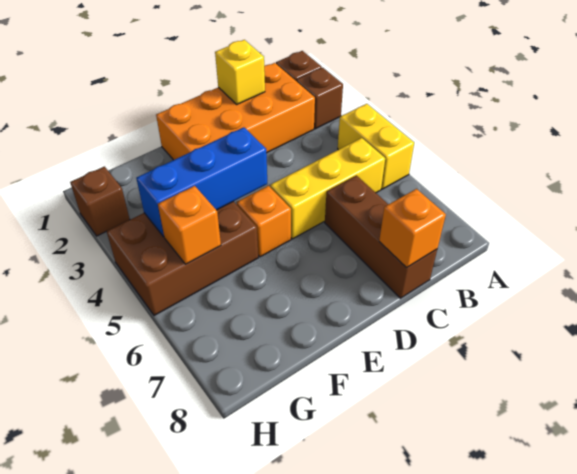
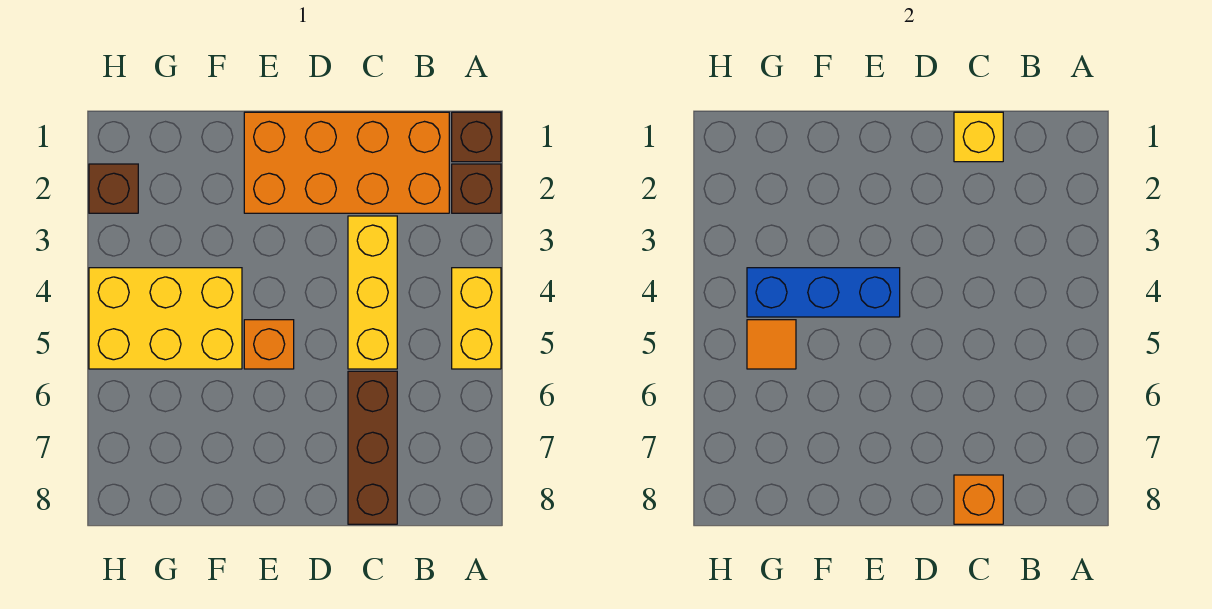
yellow brick B5:D5 level 1 -> yellow brick C3:C5 level 1
brown brick F4:H5 level 1 -> yellow brick F4:H5 level 1
orange brick G5 level 2 -> orange tile G5 level 2

